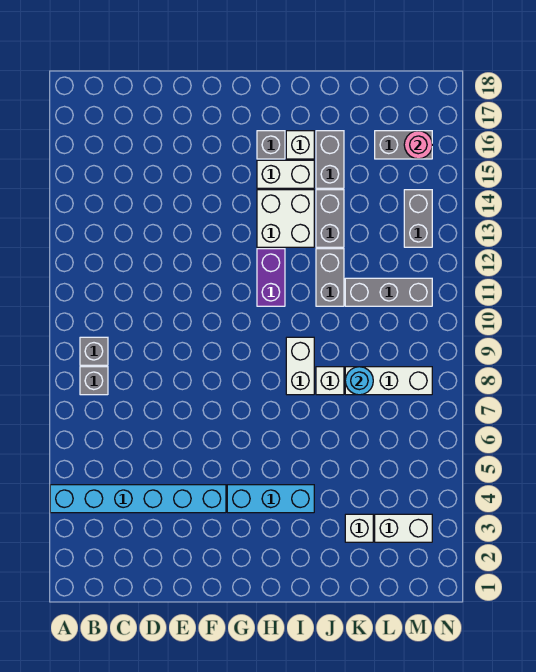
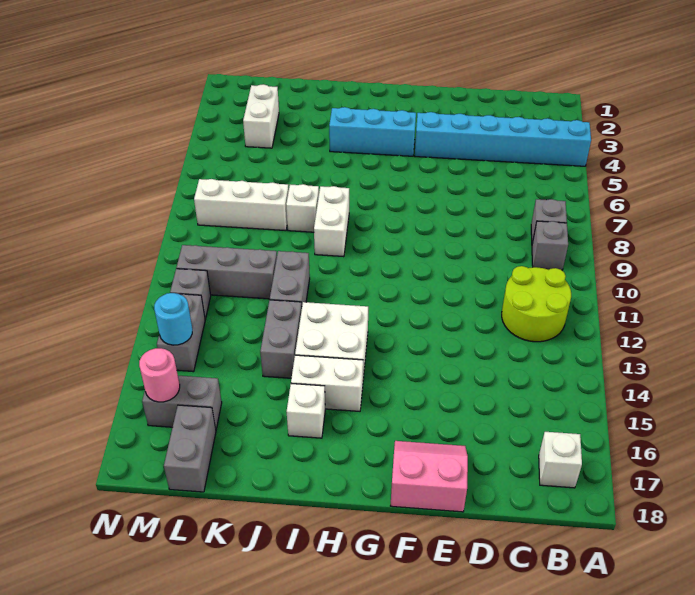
none -> lime round brick B11:C12 level 1
none -> pink slope E17:F18 level 1 top 18
purple brick H11:H12 level 1 -> none
grey brick H16 level 1 -> grey brick M12 level 1
grey brick J15:J16 level 1 -> grey brick L17:L18 level 1
white brick K3 level 1 -> white brick B17 level 1
cyan round brick K8 level 2 -> cyan round brick M14 level 2
white brick L3:M3 level 1 -> white brick L3:L4 level 1

